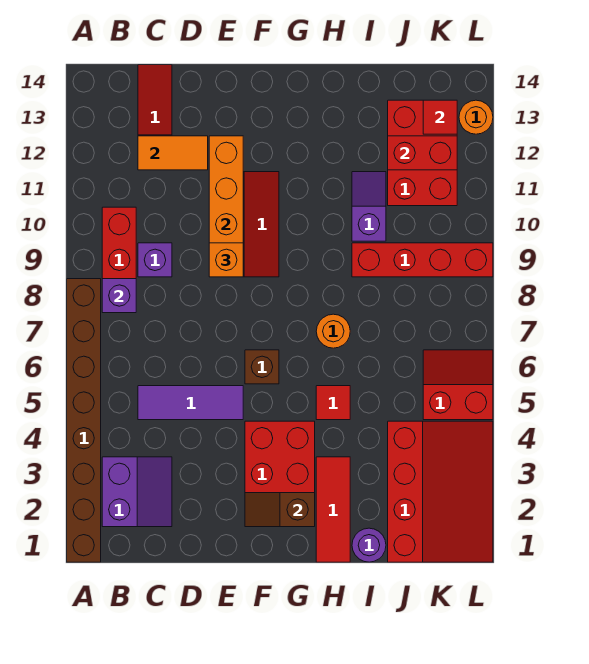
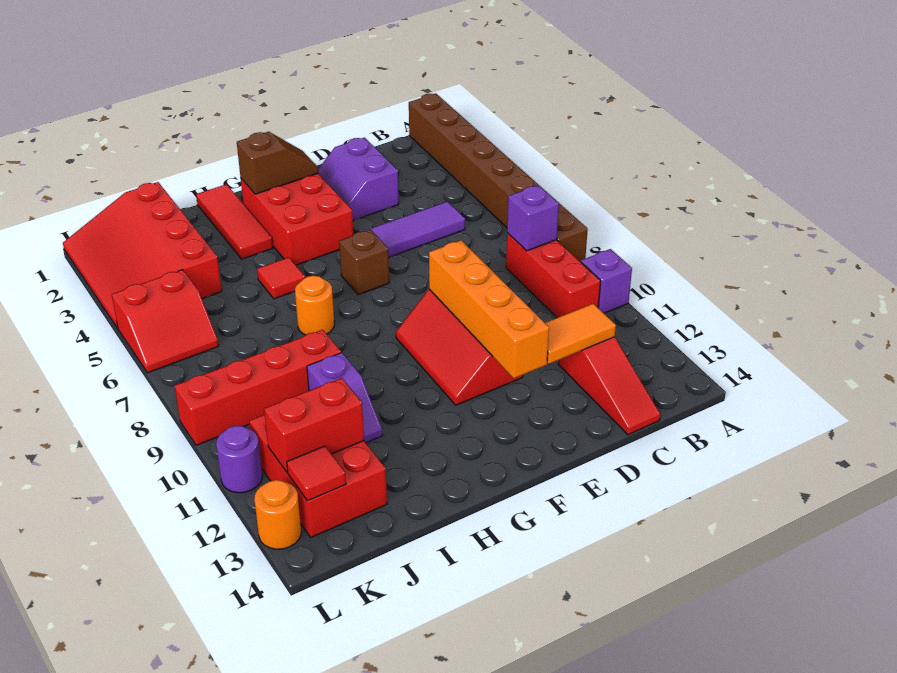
purple slope B2:C3 level 1 top B -> purple slope D2:E3 level 1 top D
purple brick C9 level 1 -> purple brick A10 level 1
orange brick E9 level 3 -> none
purple round brick I1 level 1 -> purple round brick L11 level 1

